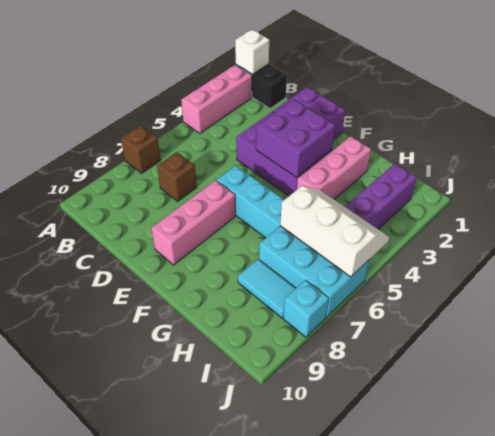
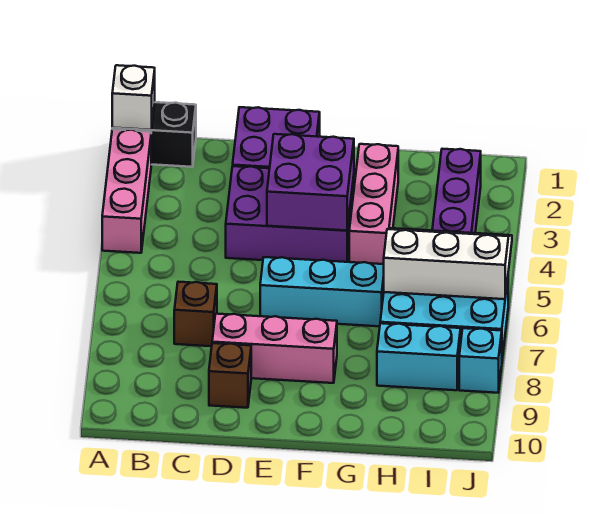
brown brick A7 level 1 -> brown brick D9 level 1
pink brick E7:E9 level 1 -> pink brick D8:F8 level 1
cyan tile H8:I8 level 1 -> cyan brick H8:I8 level 1

